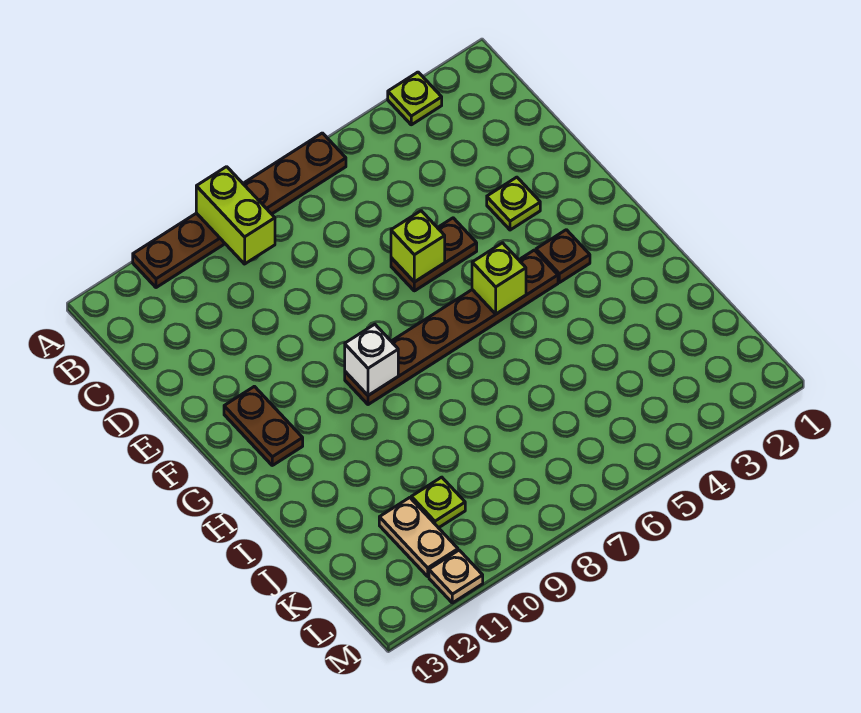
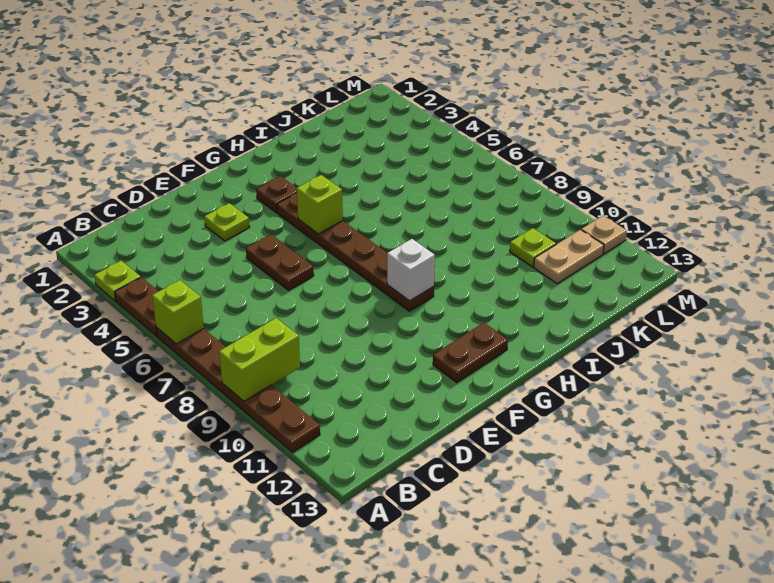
none -> brown plate A4:A5 level 1
lime brick E6 level 2 -> lime brick A6 level 2

